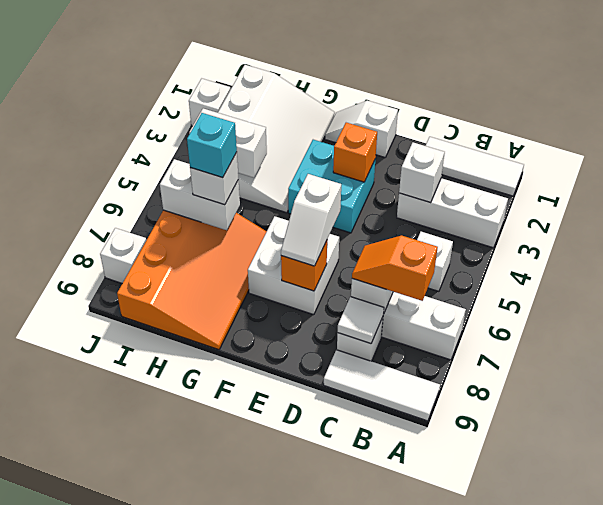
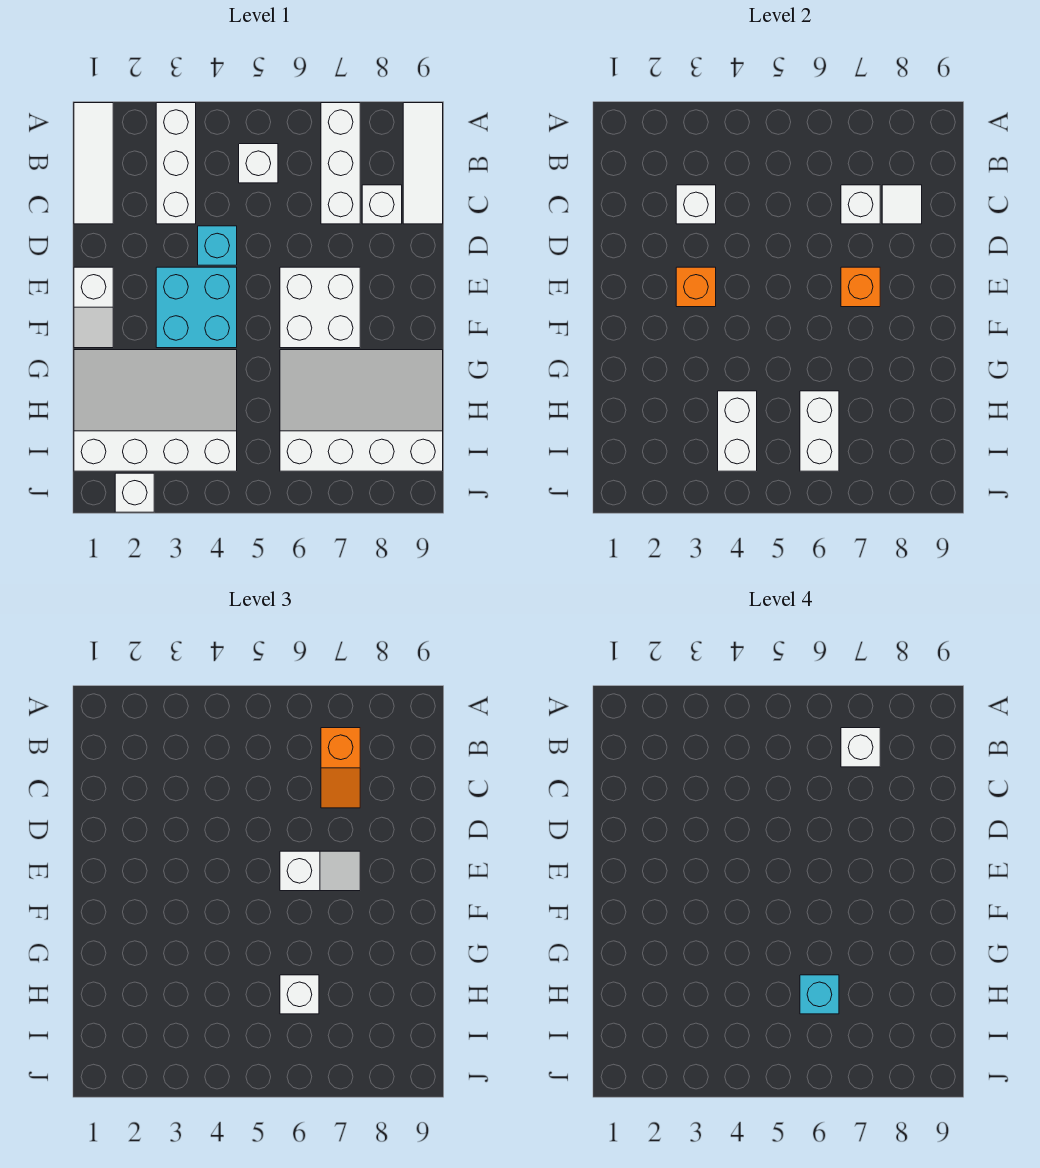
none -> cyan brick D4 level 1
orange slope G6:I9 level 1 top I -> white slope G6:I9 level 1 top I
white brick J8 level 1 -> white brick B7 level 4

